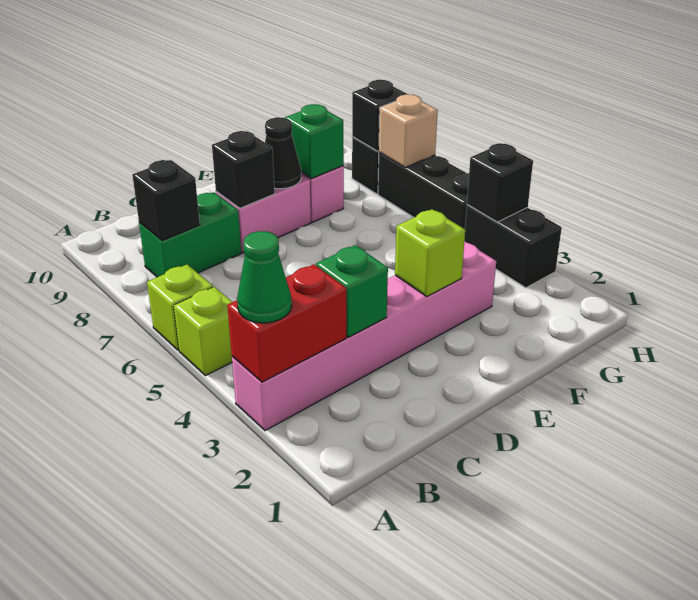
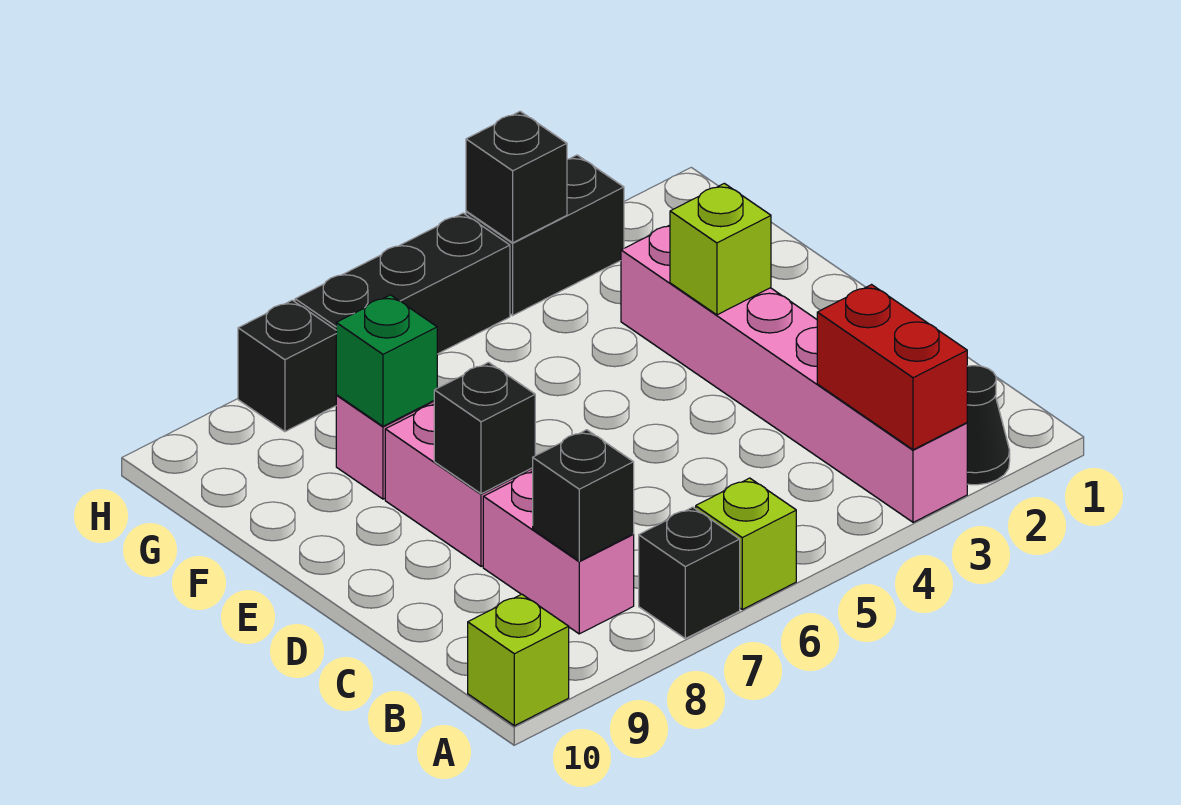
green cone A3 level 3 -> none
lime brick A5 level 1 -> lime brick A10 level 1
green brick B8:C8 level 1 -> pink brick B8:C8 level 1
green brick C3 level 2 -> none
black cone E8 level 2 -> black cone A2 level 1
tan brick H7 level 2 -> none
black brick H8 level 2 -> black brick A7 level 1

